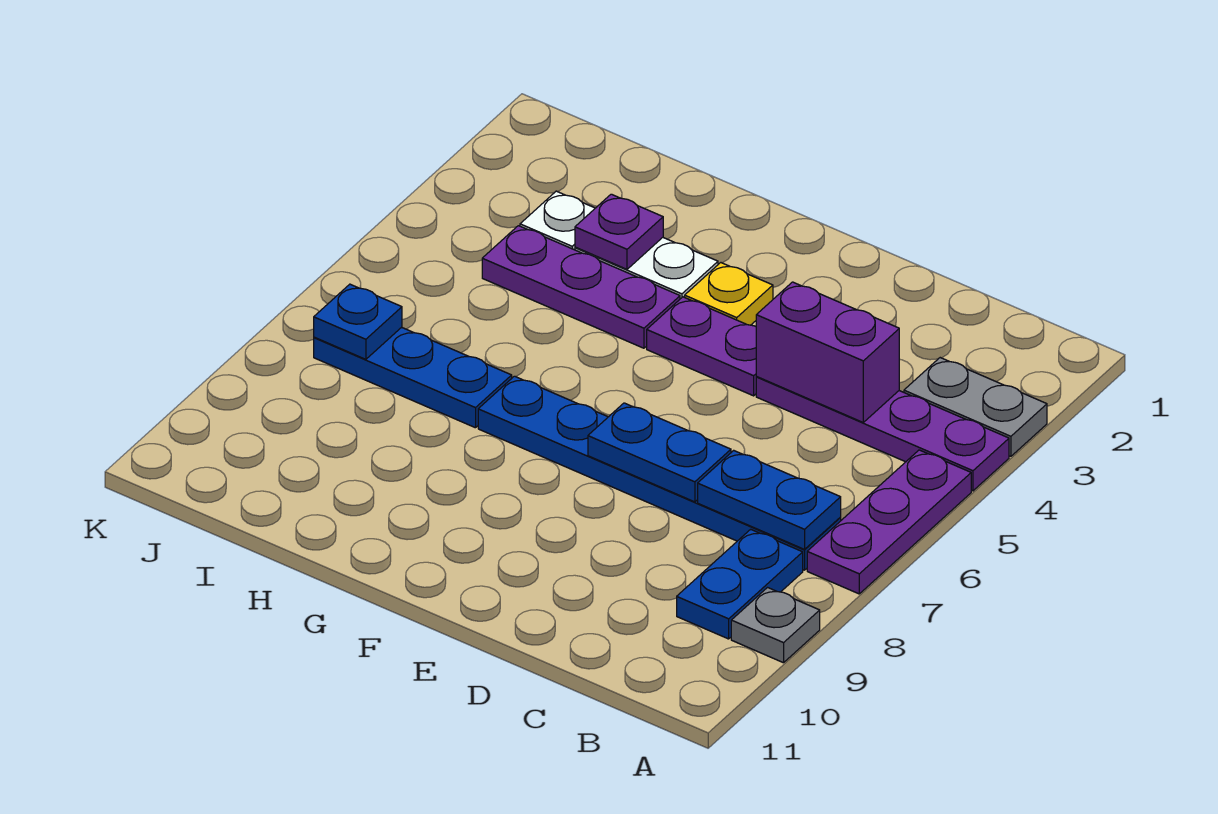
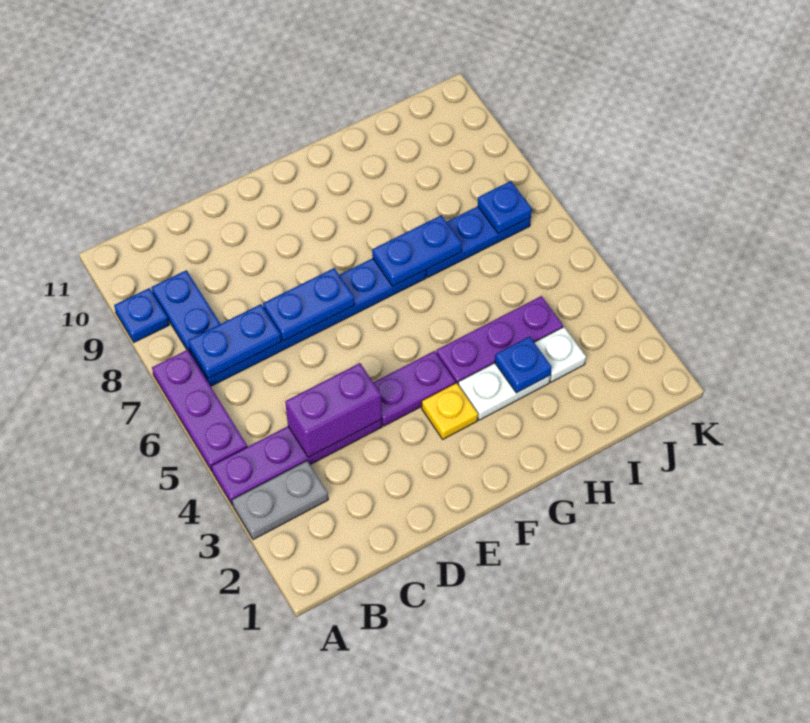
grey plate A9 level 1 -> blue plate A9 level 1
none -> blue plate G7:H7 level 2
purple plate H3 level 2 -> blue plate H3 level 2

